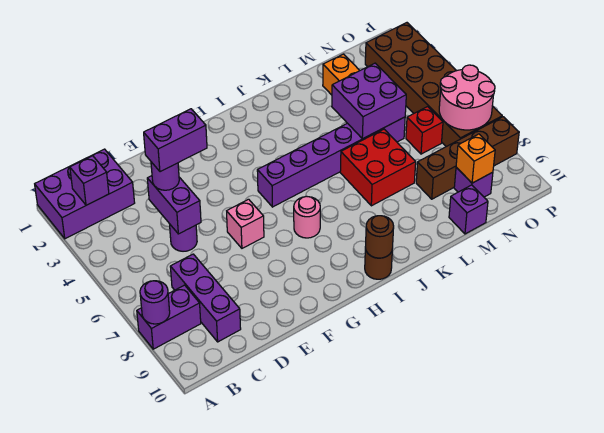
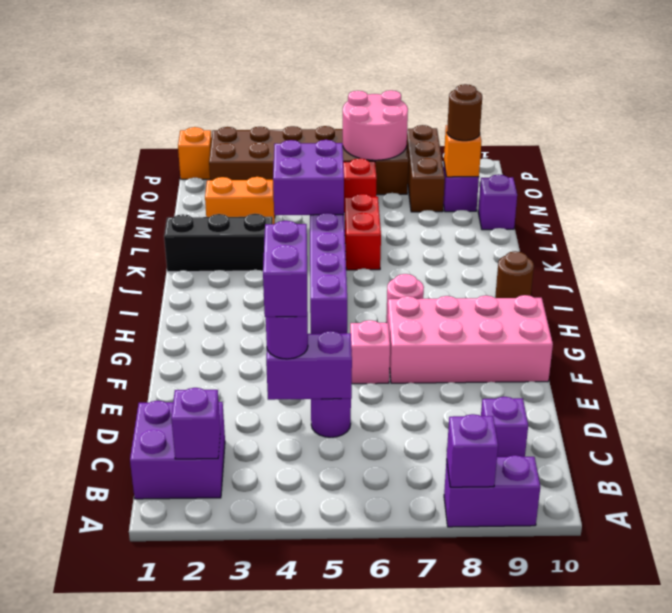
purple brick A1:C2 level 1 -> purple brick B1:C2 level 1
purple brick A8:B8 level 1 -> purple brick A8:A9 level 1
purple round brick A8 level 2 -> purple brick A8 level 2
purple brick C7:C9 level 1 -> purple brick C9 level 1
none -> pink brick F7:G10 level 1
brown round brick I10 level 2 -> brown round brick N9 level 3
none -> black brick K1:K3 level 1
red brick K6:L7 level 1 -> red brick K6:L6 level 1
brown brick M8:P8 level 1 -> brown brick N8:P8 level 1
none -> orange brick P1 level 1

